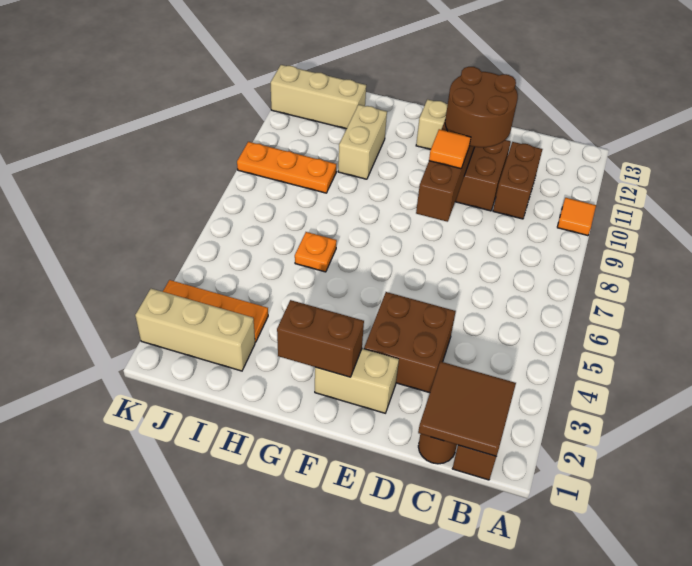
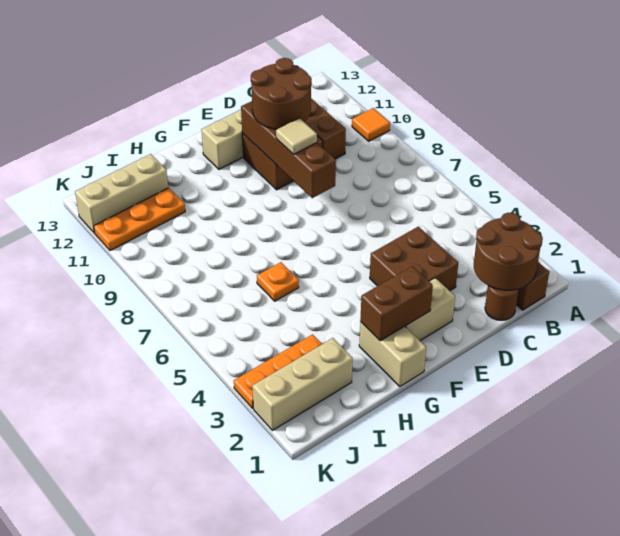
brown tile B1:C2 level 2 -> brown round brick B1:C2 level 2
orange tile E9 level 3 -> tan tile E9 level 3
tan brick H10:H11 level 1 -> tan brick G1:G2 level 1
orange plate I9:K9 level 1 -> orange plate I11:K11 level 1

